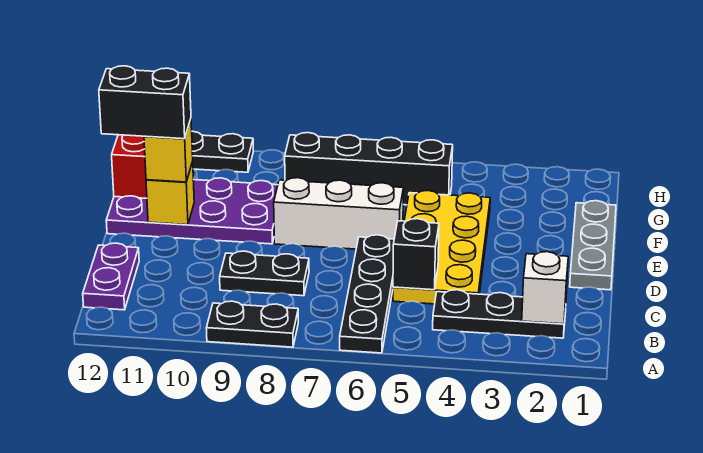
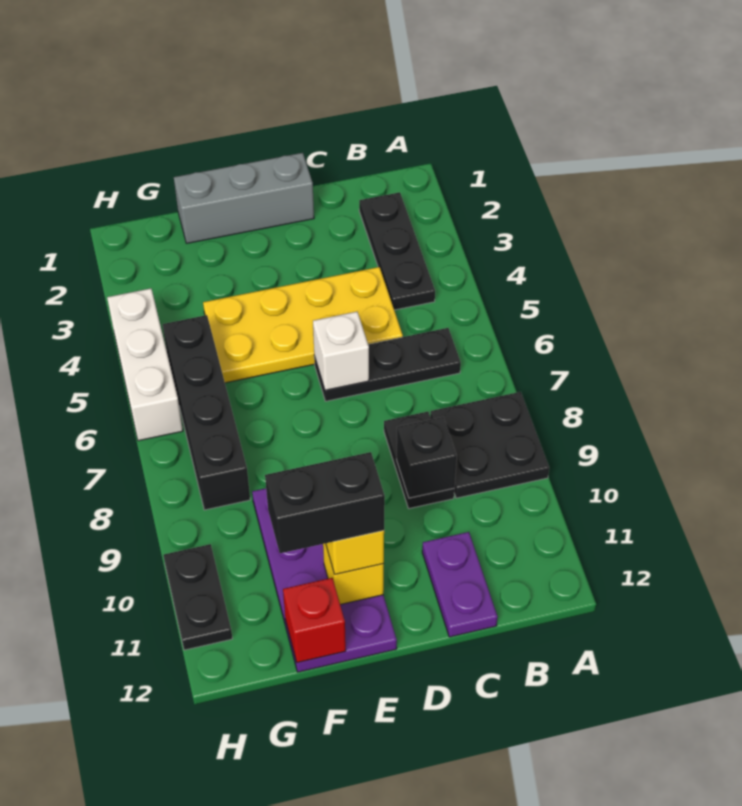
black plate A6:D6 level 1 -> black plate B6:D6 level 1
black plate A8:A9 level 1 -> black plate A8:B9 level 1
white brick B2 level 2 -> white brick D6 level 2
purple plate B12:C12 level 1 -> purple plate C11:C12 level 1
black brick C5 level 2 -> black brick C9 level 2
grey plate D1:F1 level 1 -> grey brick D1:F1 level 1
white brick E6:E8 level 1 -> white brick H4:H6 level 1
black brick E11:E12 level 4 -> black brick E11:F11 level 4

